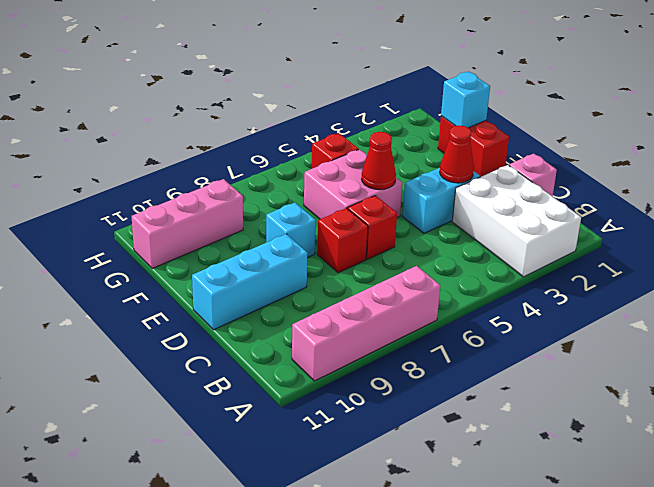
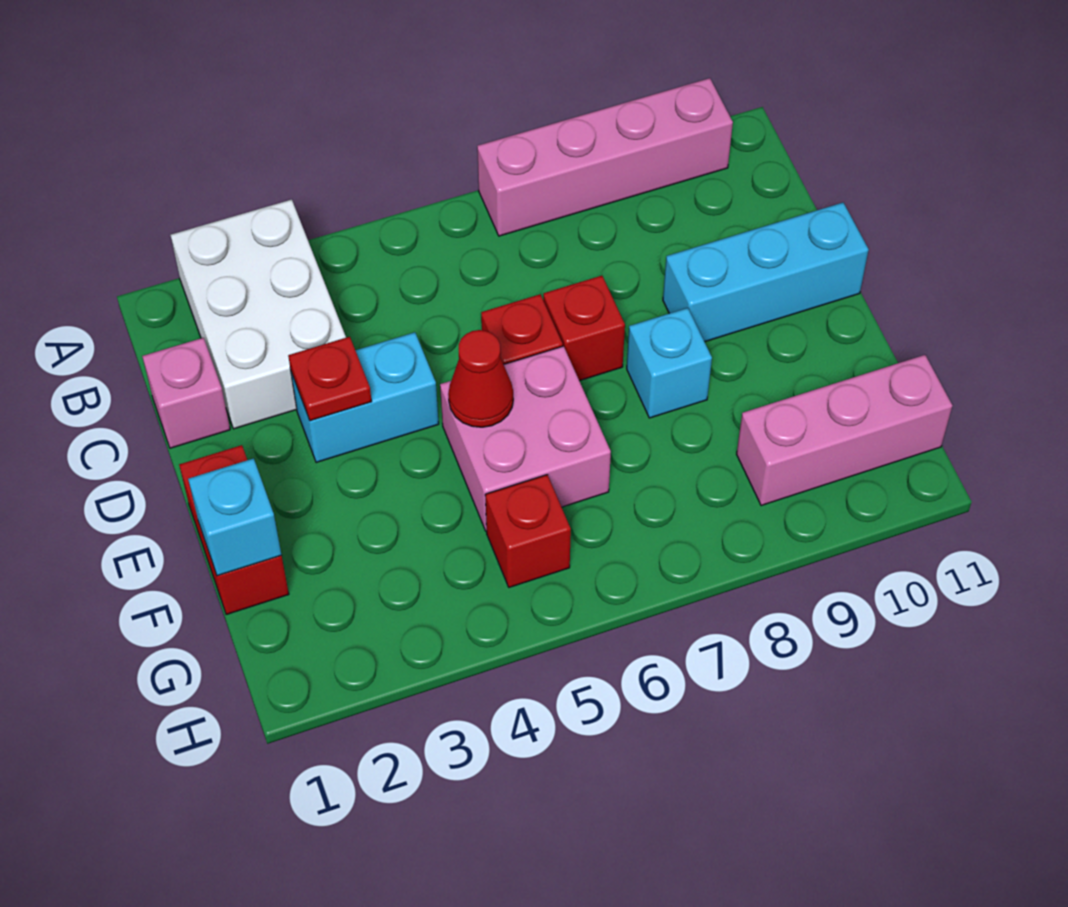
red cone D3 level 2 -> red plate D3 level 2

